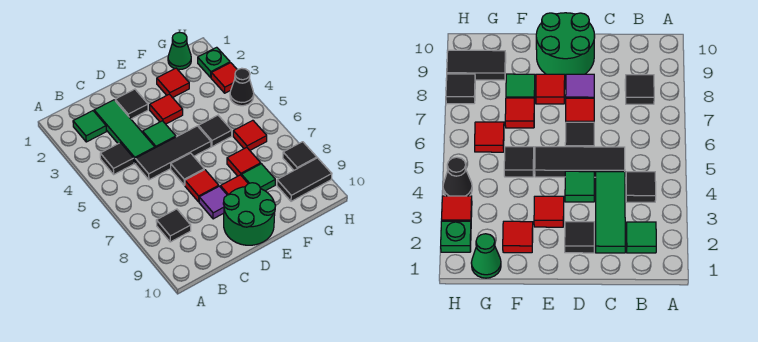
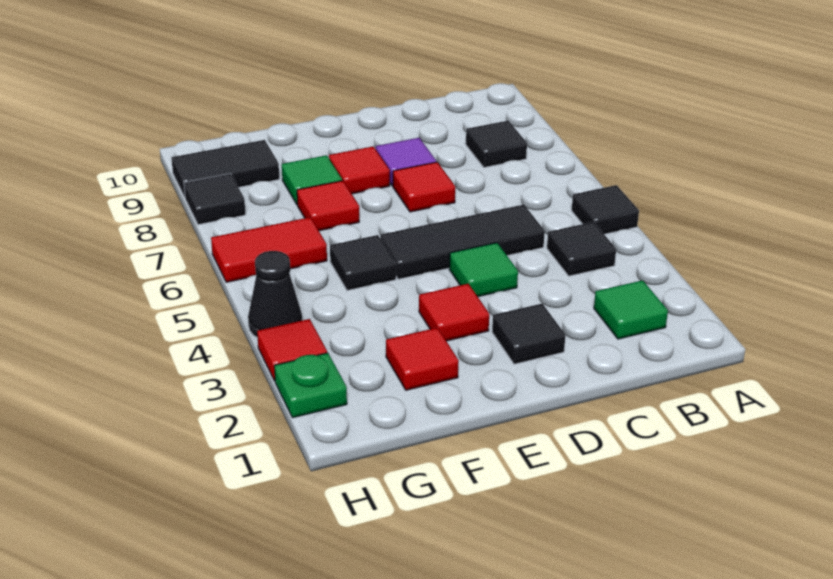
green tile C2:C4 level 1 -> none
black tile D6 level 1 -> black tile A5 level 1
green round brick D9:E10 level 1 -> none
green cone G1 level 1 -> none
red tile G6 level 1 -> red tile G6:H6 level 1

